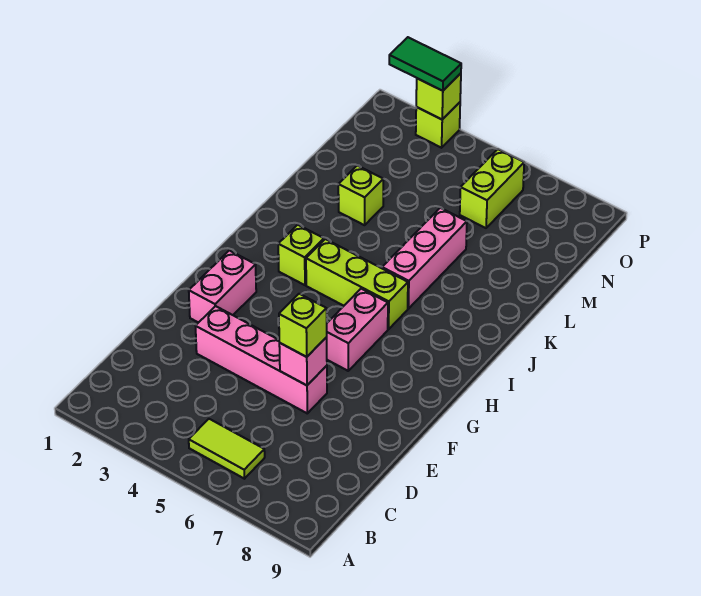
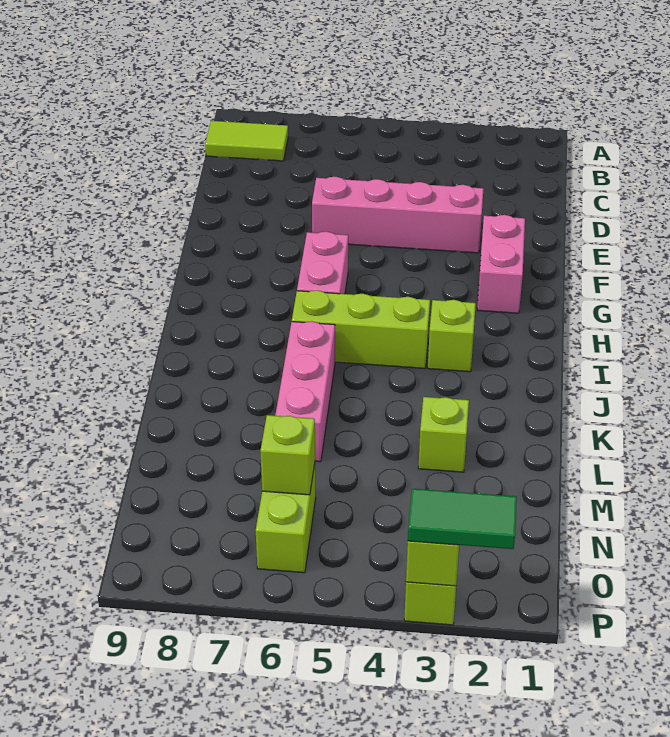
lime tile B5:B6 level 1 -> lime tile B8:B9 level 1
pink brick E6 level 2 -> none
lime brick E6 level 3 -> lime brick N6 level 2

